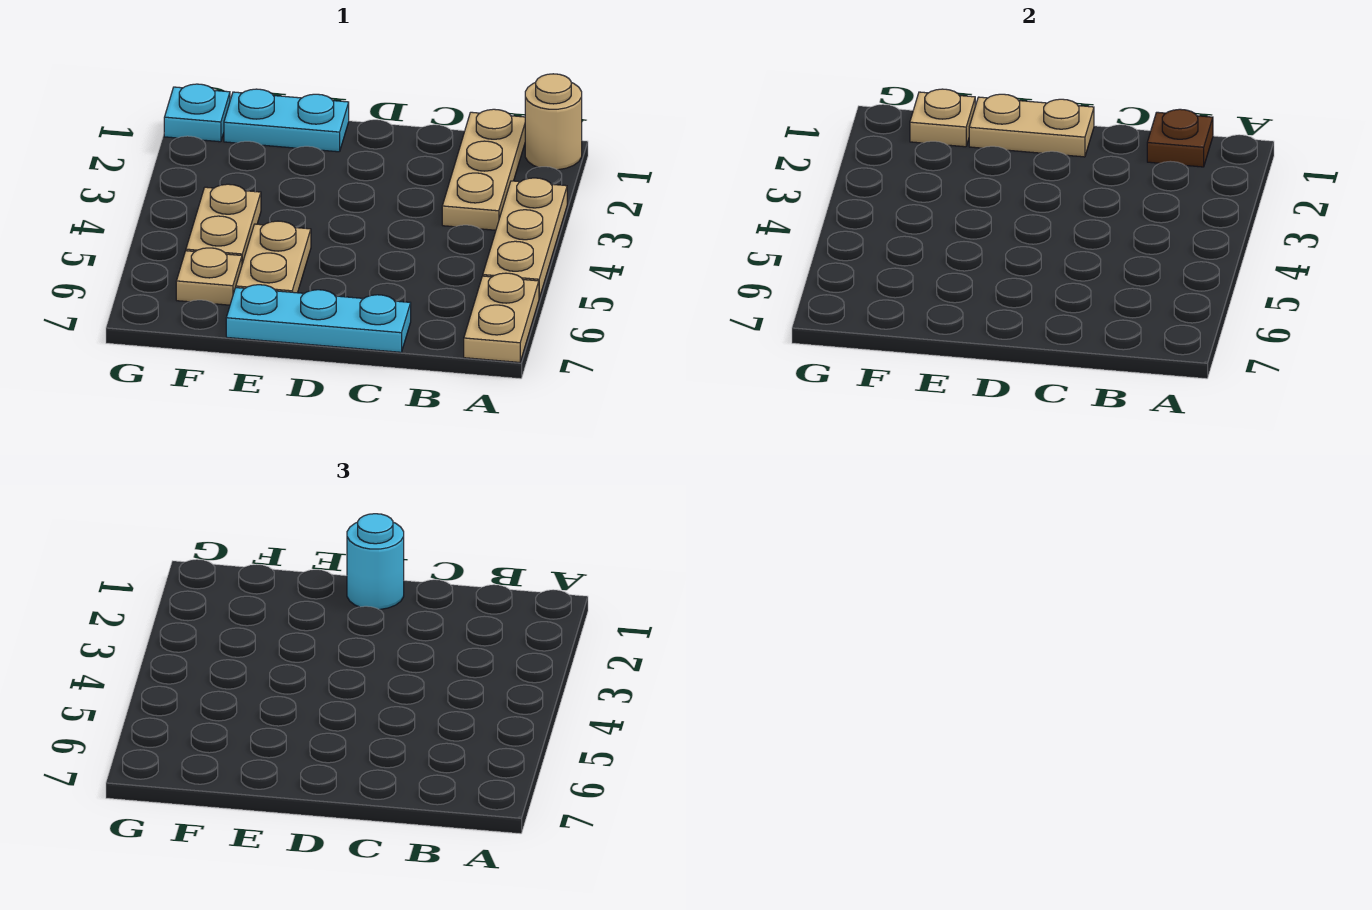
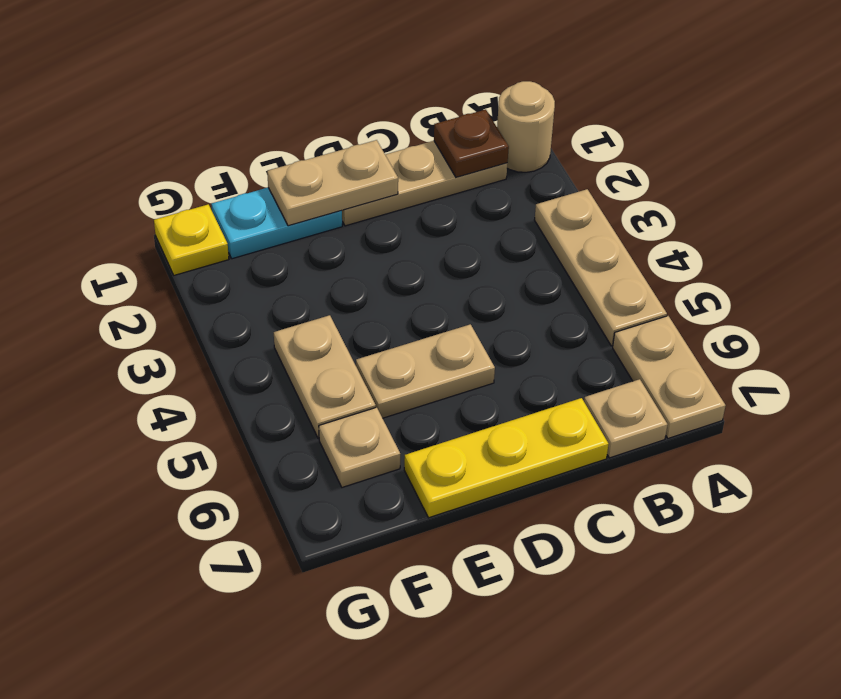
tan plate B1:B3 level 1 -> tan plate B1:D1 level 1
cyan plate C7:E7 level 1 -> yellow plate C7:E7 level 1
cyan round brick D1 level 3 -> none
tan plate E5:E6 level 1 -> tan plate D5:E5 level 1
tan plate F1 level 2 -> tan plate B7 level 1
cyan plate G1 level 1 -> yellow plate G1 level 1

